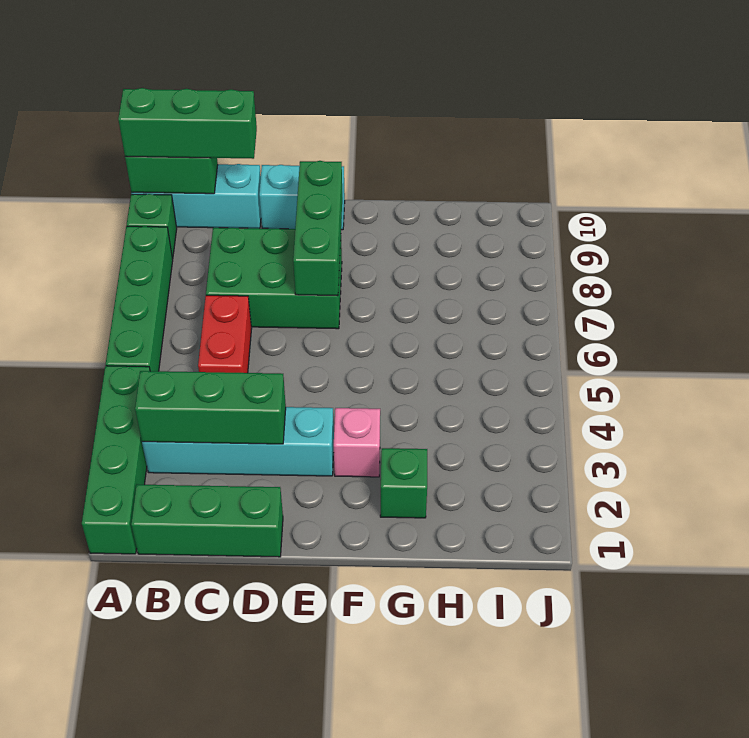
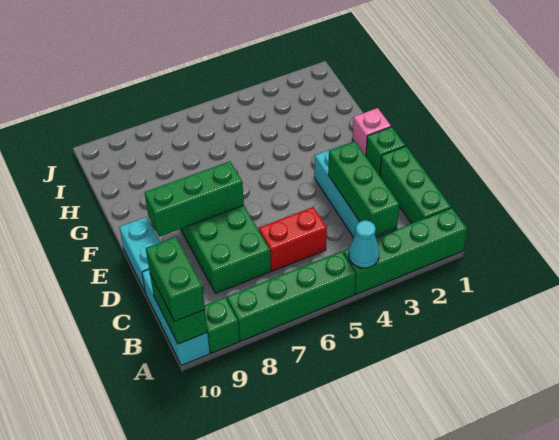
none -> cyan cone A4 level 2
green brick A10:C10 level 3 -> green brick A10:B10 level 3
pink brick F3 level 1 -> pink brick F1 level 1
green brick G2 level 1 -> green brick E1 level 1

